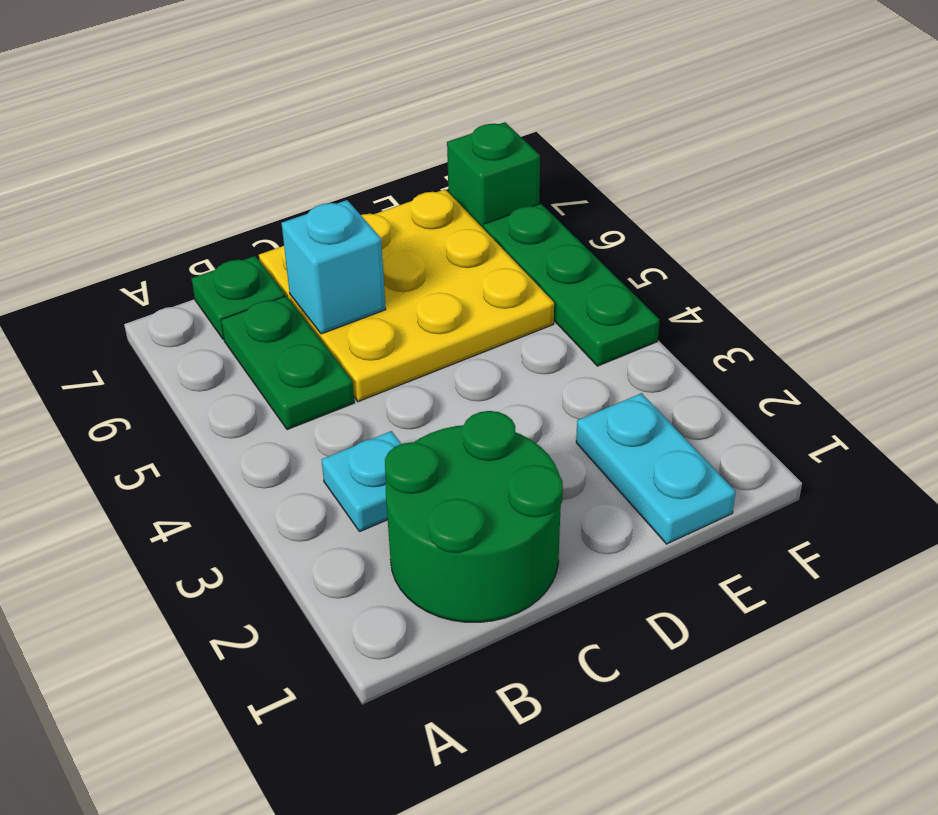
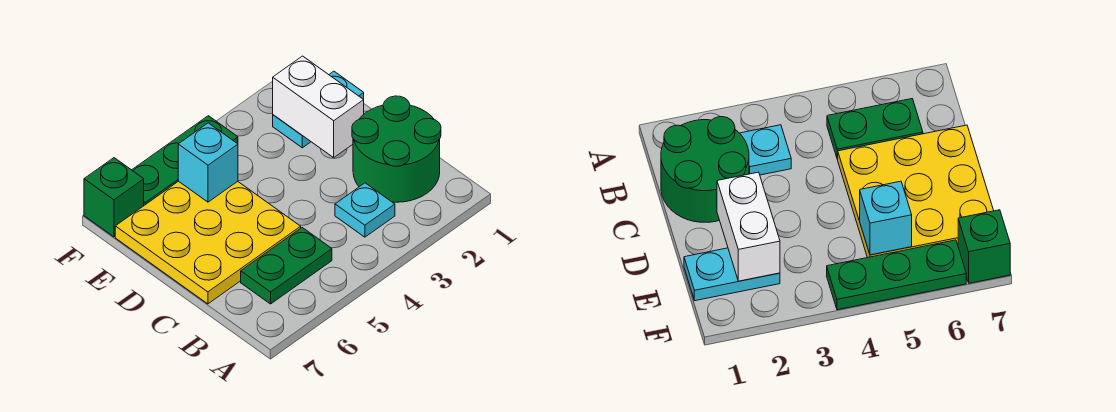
green plate B7 level 1 -> none
cyan brick C6 level 2 -> cyan brick E5 level 2
none -> white brick D2:E2 level 2

